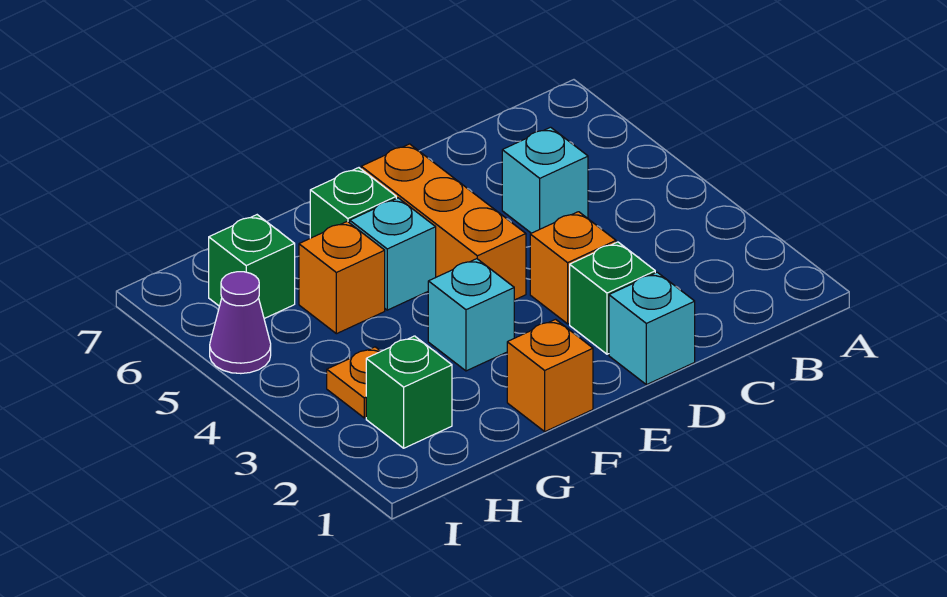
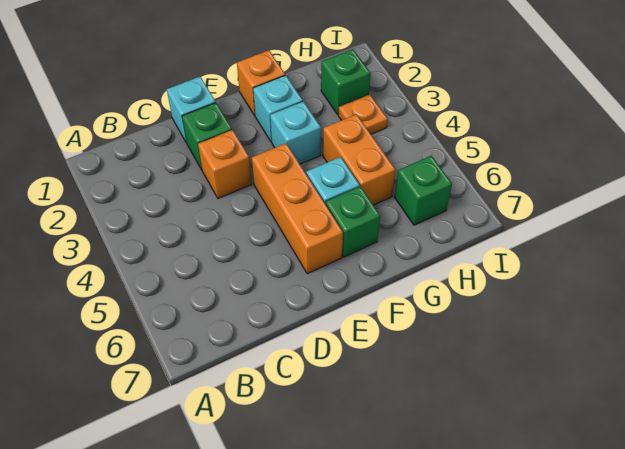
cyan brick C5 level 1 -> cyan brick F2 level 1
orange brick G5 level 1 -> orange brick G4:G5 level 1
purple cone I5 level 1 -> none

